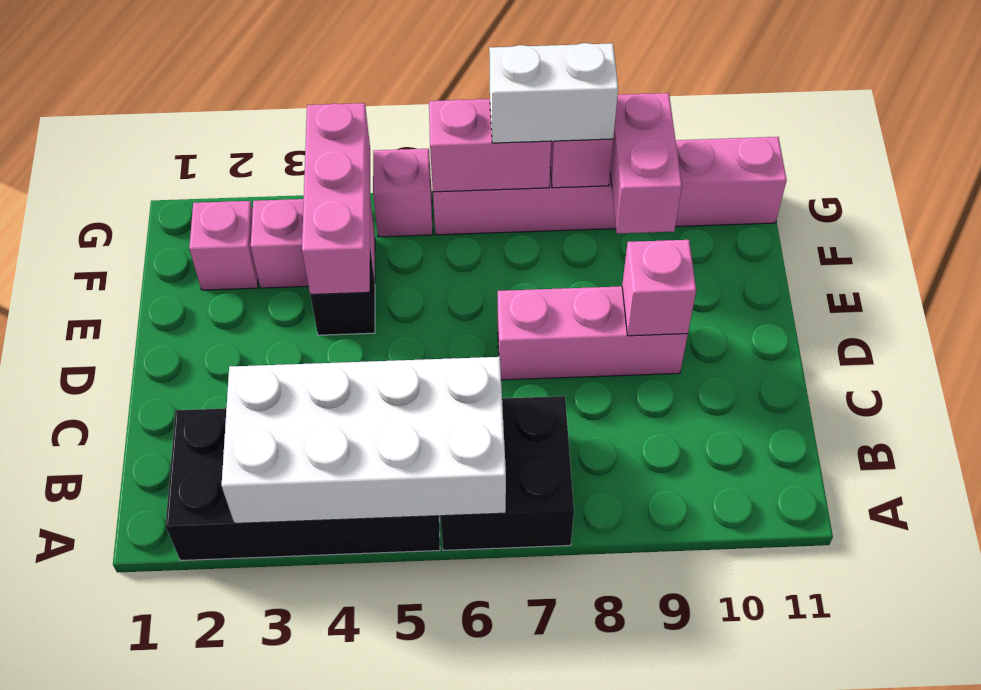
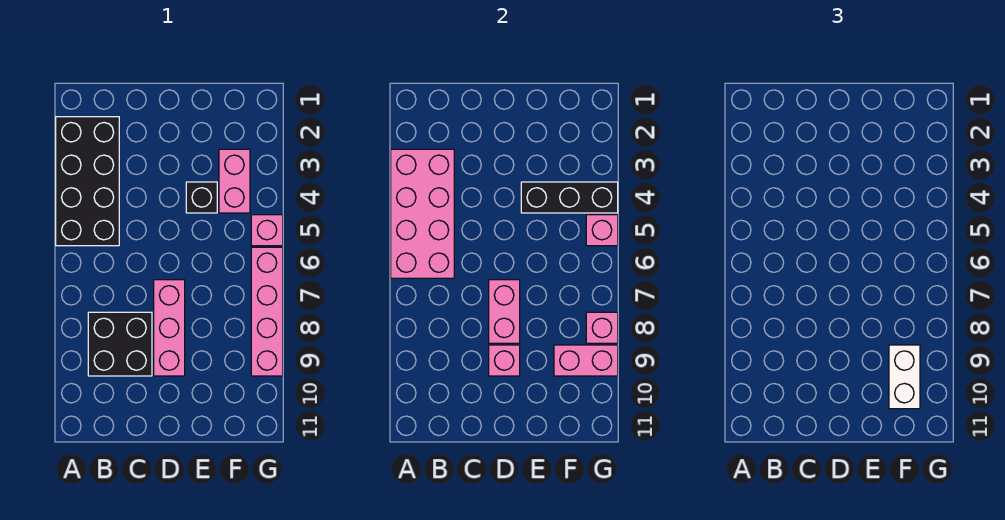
white brick A3:B6 level 2 -> pink brick A3:B6 level 2
black brick A6:B7 level 1 -> black brick B8:C9 level 1
pink brick E4:G4 level 2 -> black brick E4:G4 level 2
pink brick F2 level 1 -> pink brick G5 level 2
pink brick G6:G11 level 1 -> pink brick G6:G9 level 1
pink brick G6:G7 level 2 -> pink brick D7:D8 level 2
white brick G7:G8 level 3 -> white brick F9:F10 level 3

